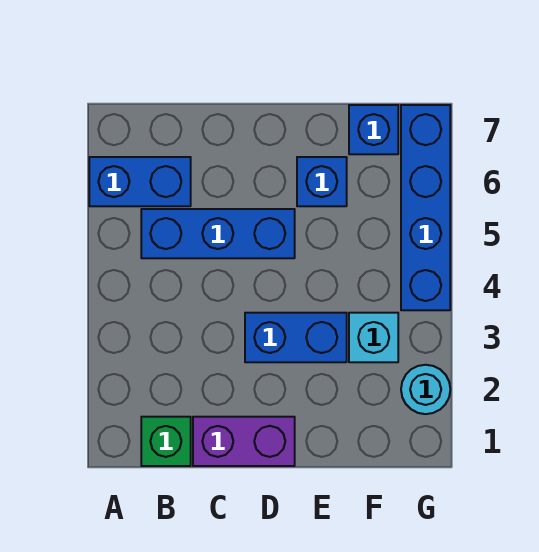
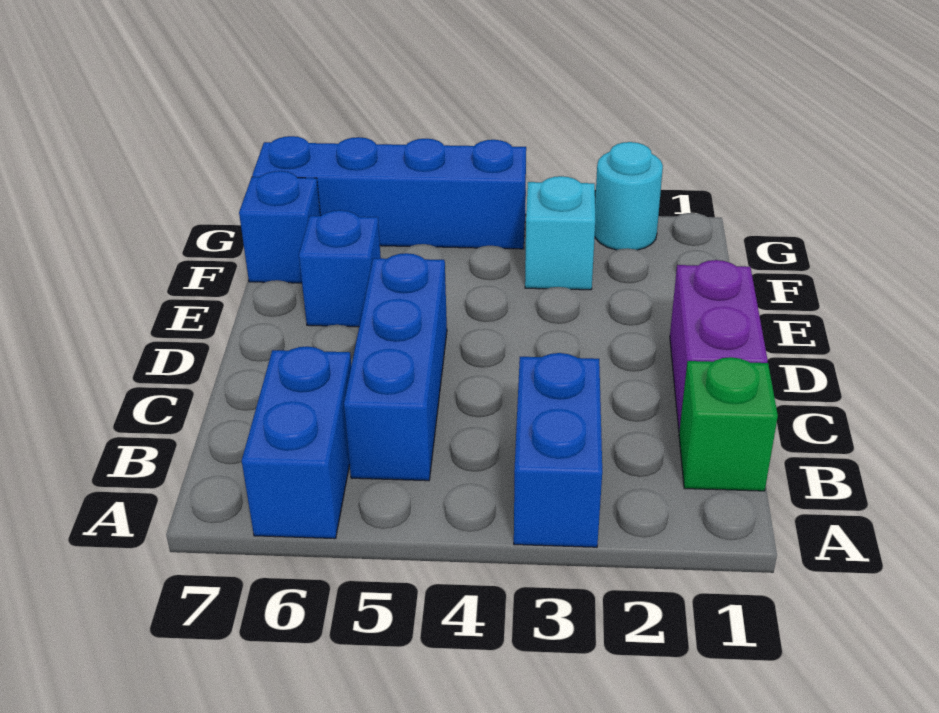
blue brick D3:E3 level 1 -> blue brick A3:B3 level 1

